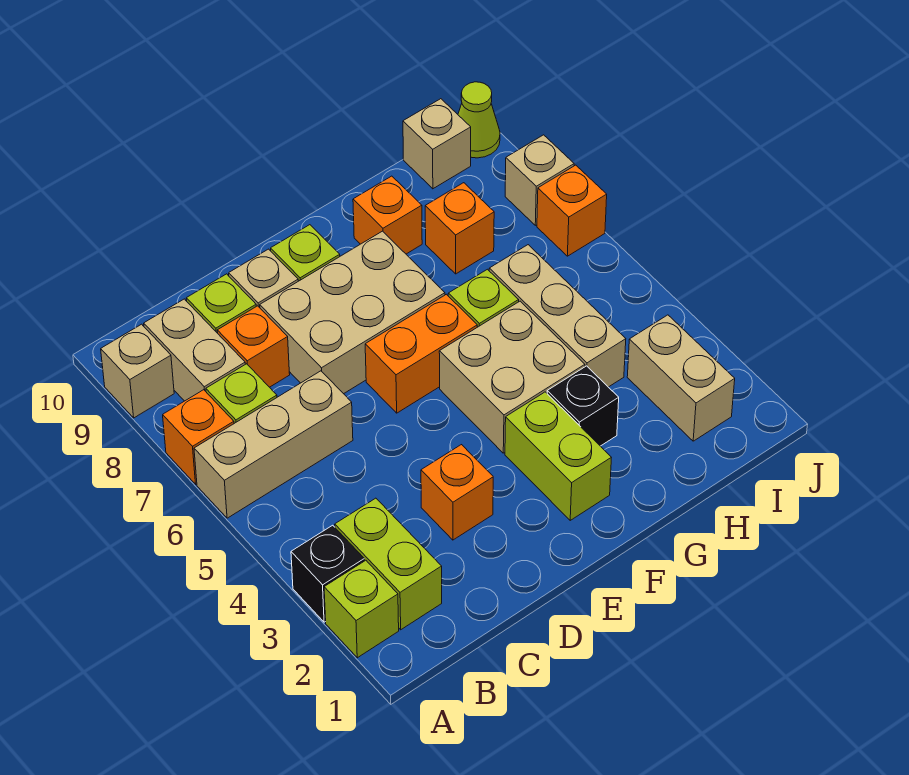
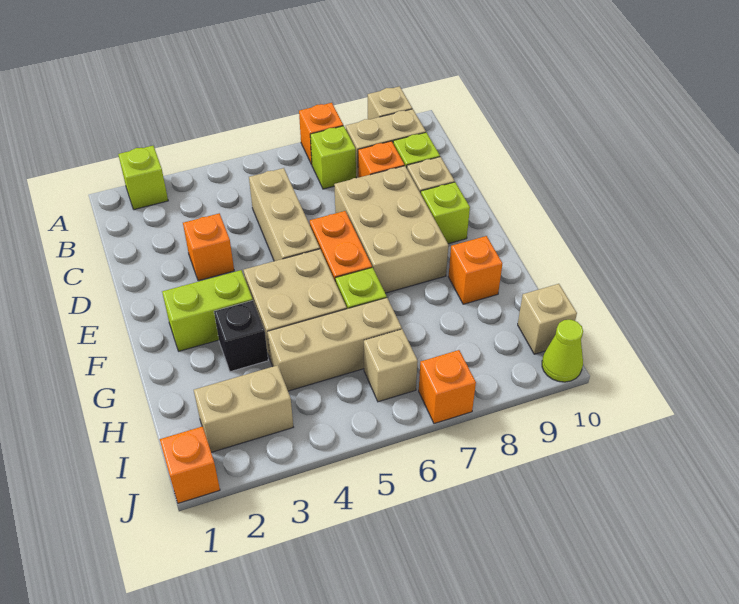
black brick A3 level 1 -> none
tan brick A6:C6 level 1 -> tan brick C5:E5 level 1
lime brick B2:B3 level 1 -> none
orange brick H8 level 1 -> orange brick J1 level 1
tan brick J8 level 1 -> tan brick I6 level 1

